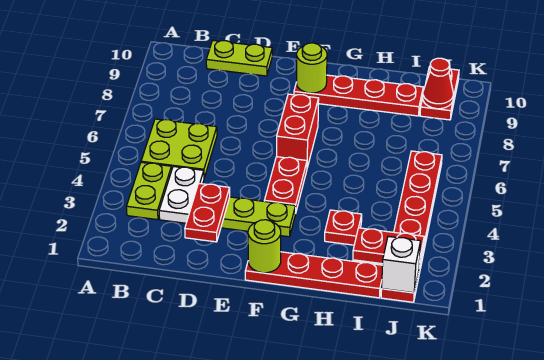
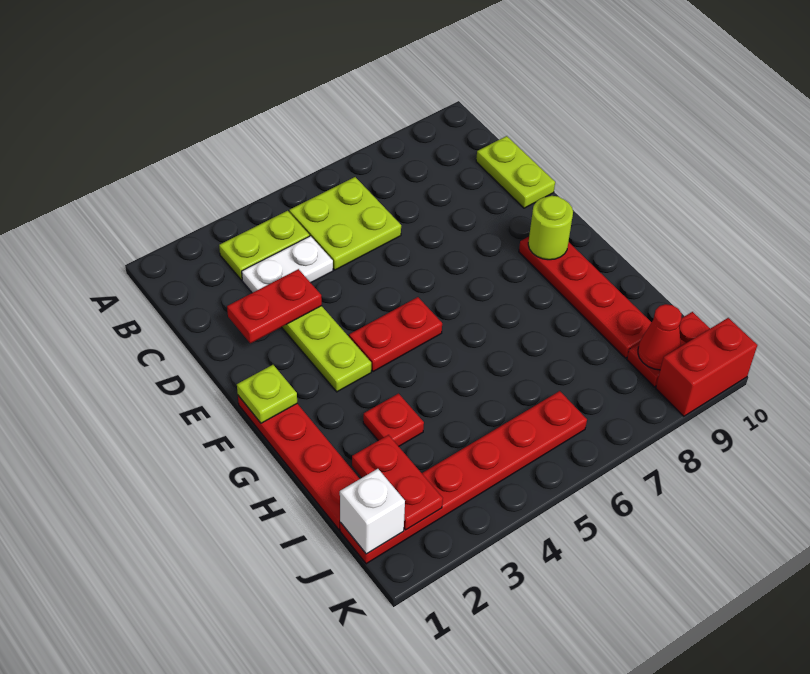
lime round brick F1 level 2 -> lime plate F1 level 2
red brick F6:F7 level 1 -> red brick K9:K10 level 1

